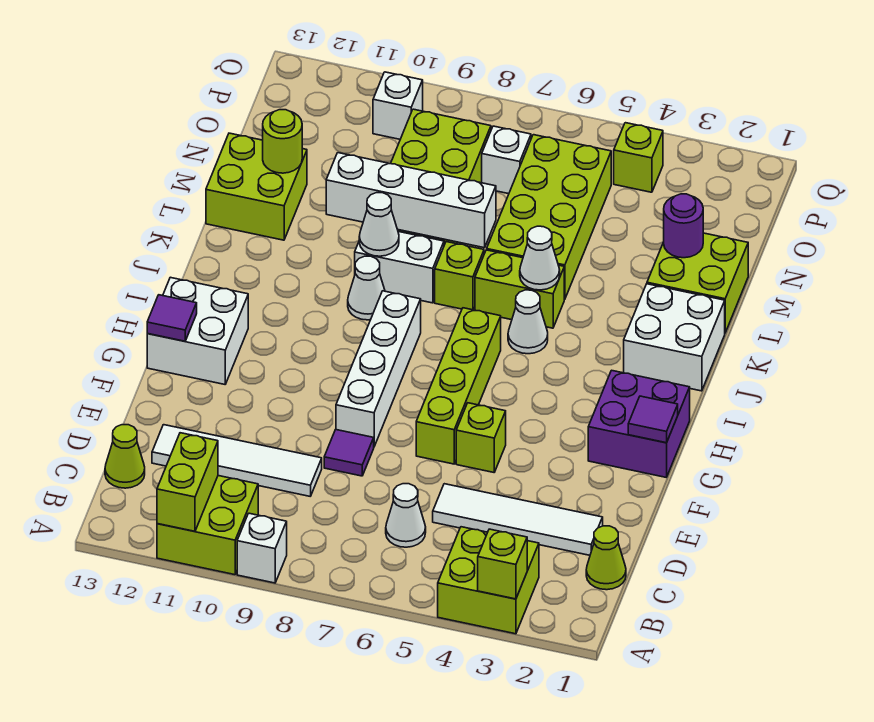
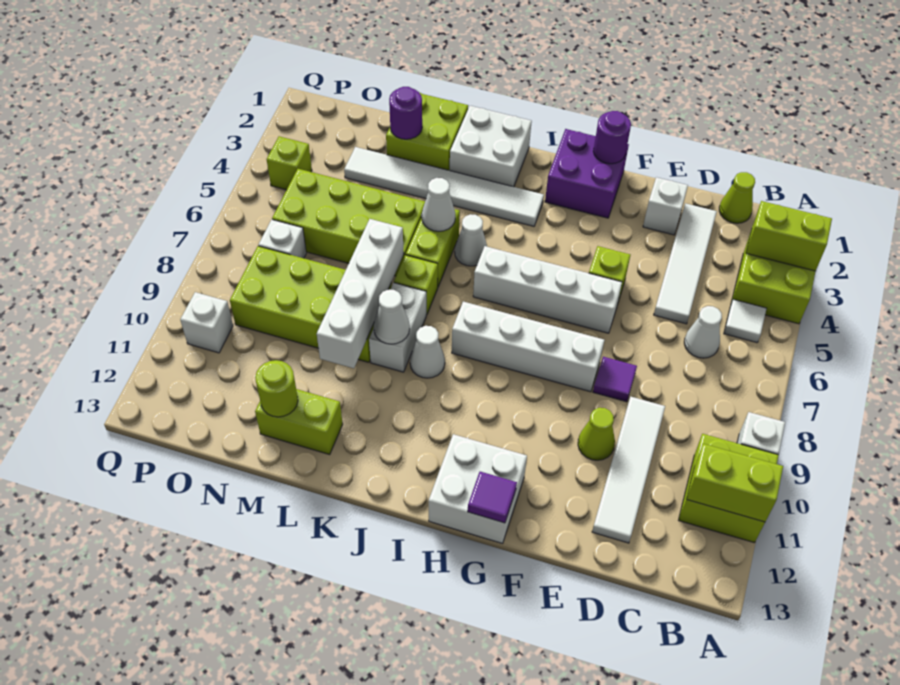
lime brick A3 level 2 -> lime brick A3:B3 level 2
none -> white tile B5 level 1
lime cone C13 level 1 -> lime cone E10 level 1
none -> white brick E2 level 1
lime brick F6:I6 level 1 -> white brick F6:I6 level 1
purple tile G1 level 2 -> purple round brick G1 level 2
none -> white tile I3:N3 level 1
lime brick L12:M13 level 1 -> lime brick L12:M12 level 1

